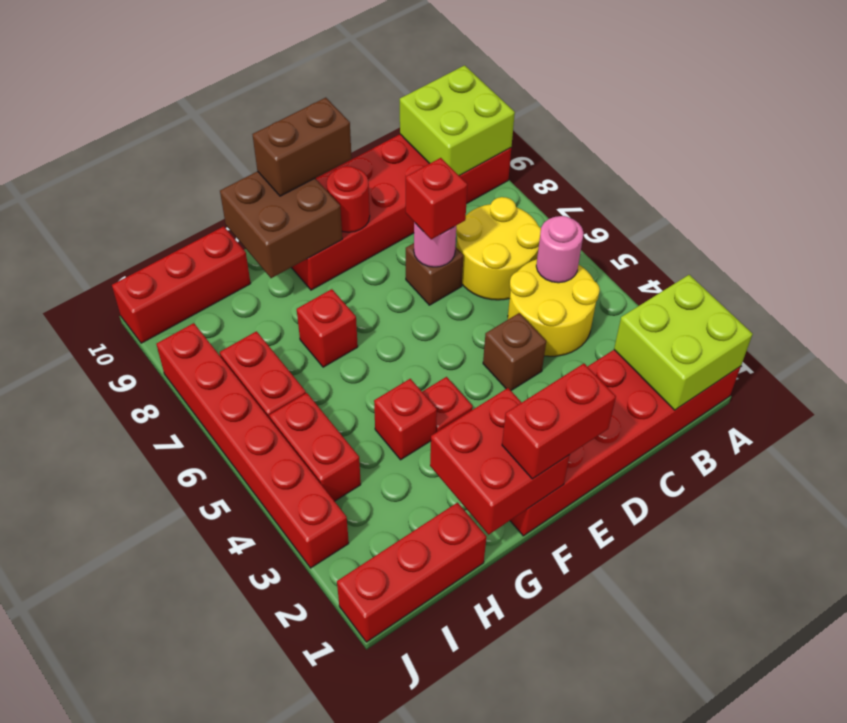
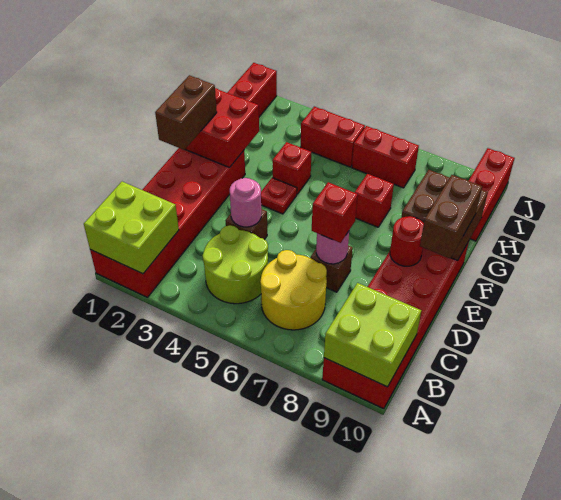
yellow round brick B4:C5 level 1 -> lime round brick B4:C5 level 1
pink round brick B5 level 2 -> pink round brick D4 level 2
red brick E1:F1 level 3 -> brown brick E1:F1 level 3
red brick J3:J8 level 1 -> none

